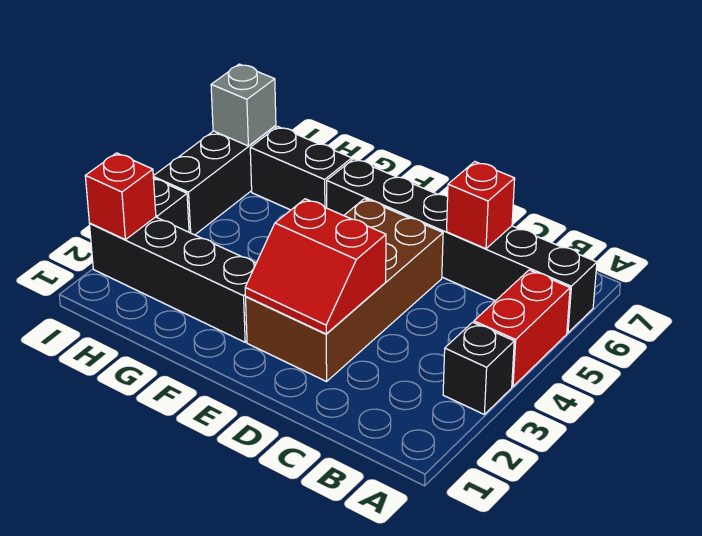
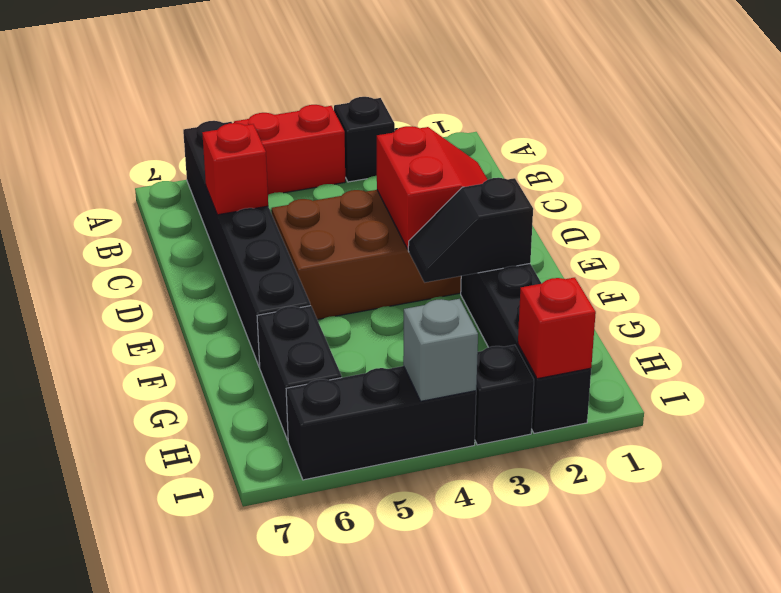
none -> black slope F2:F3 level 2 top 2
grey brick I6 level 2 -> grey brick I4 level 2

